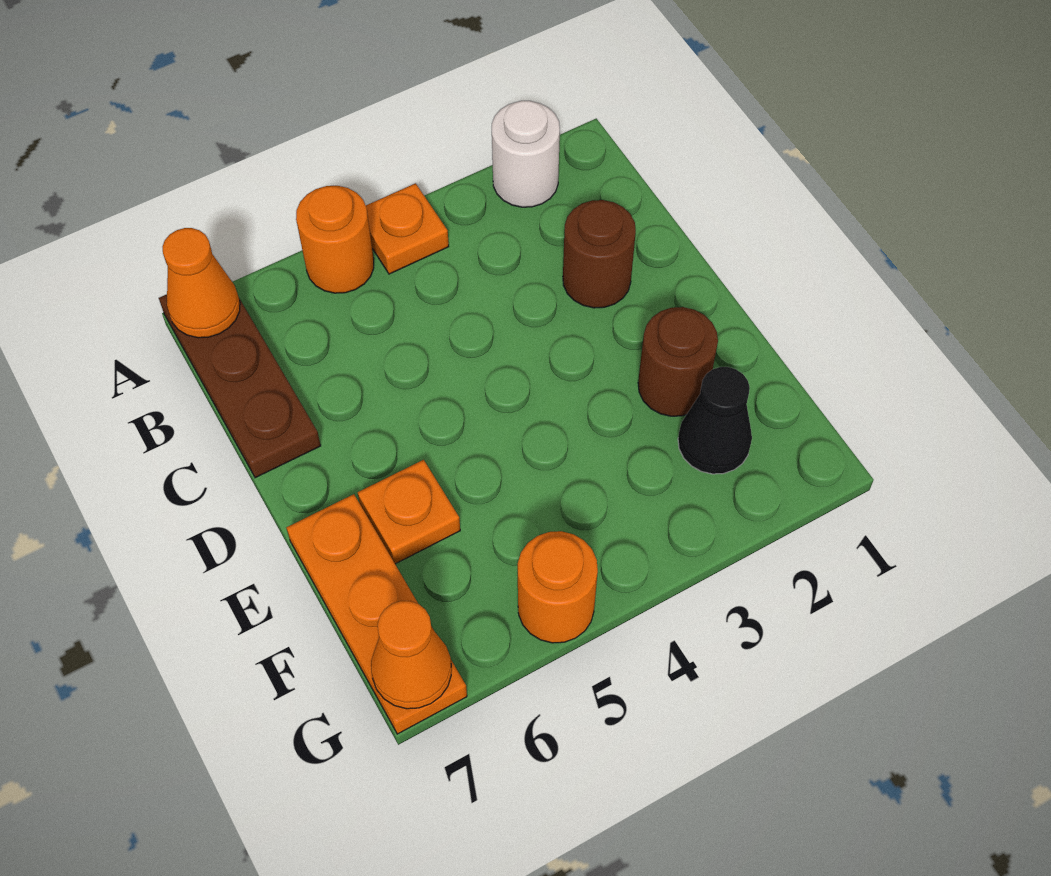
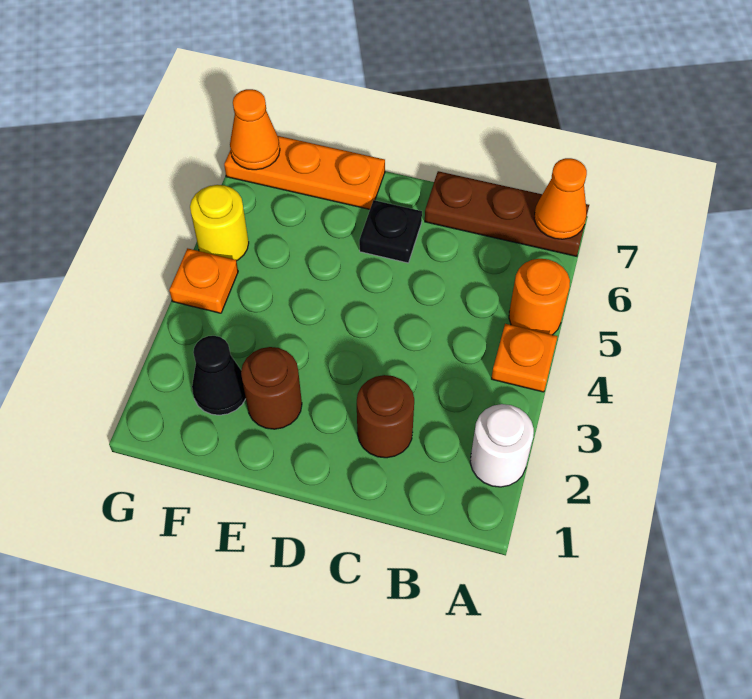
none -> black plate D6 level 1
orange plate E6 level 1 -> orange plate G4 level 1
orange round brick G5 level 1 -> yellow round brick G5 level 1

